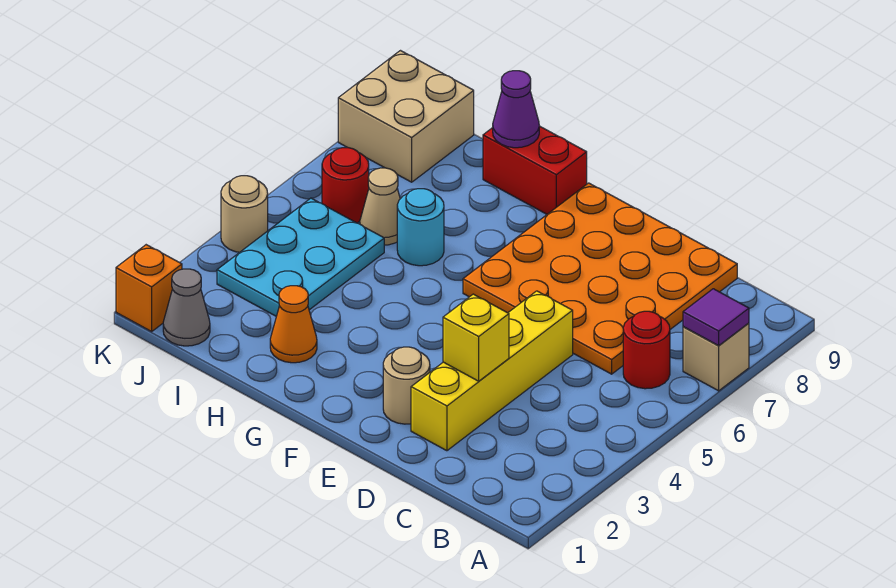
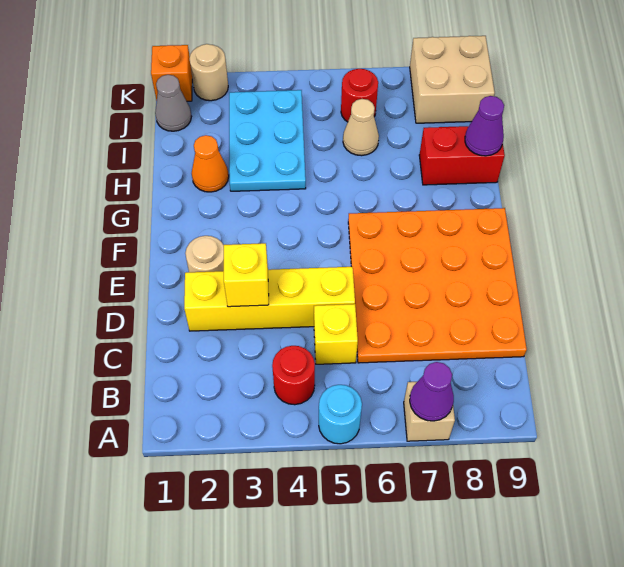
purple tile A7 level 2 -> purple cone A7 level 2
red round brick B6 level 1 -> red round brick B4 level 1
none -> yellow brick C5 level 1
red brick G9:H9 level 1 -> red brick H8:H9 level 1
cyan round brick H6 level 1 -> cyan round brick A5 level 1
cyan plate I3:J5 level 1 -> cyan plate H3:J4 level 1
tan round brick K4 level 1 -> tan round brick K2 level 1

